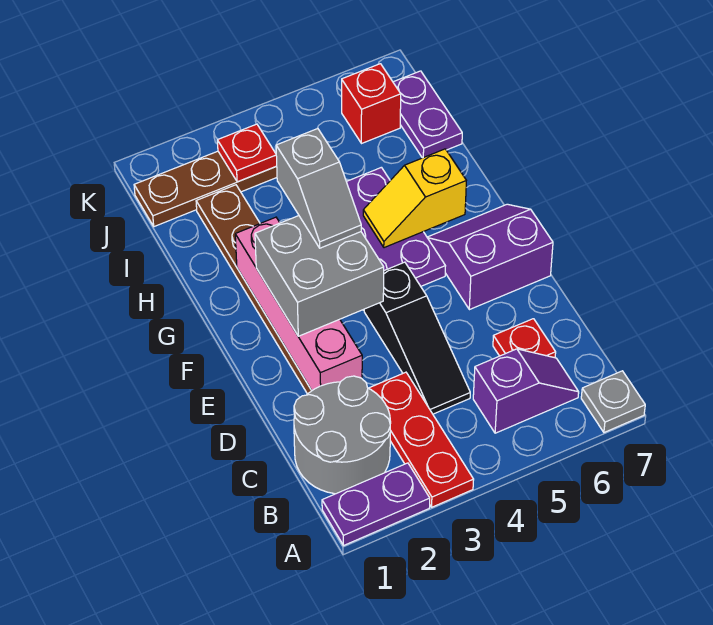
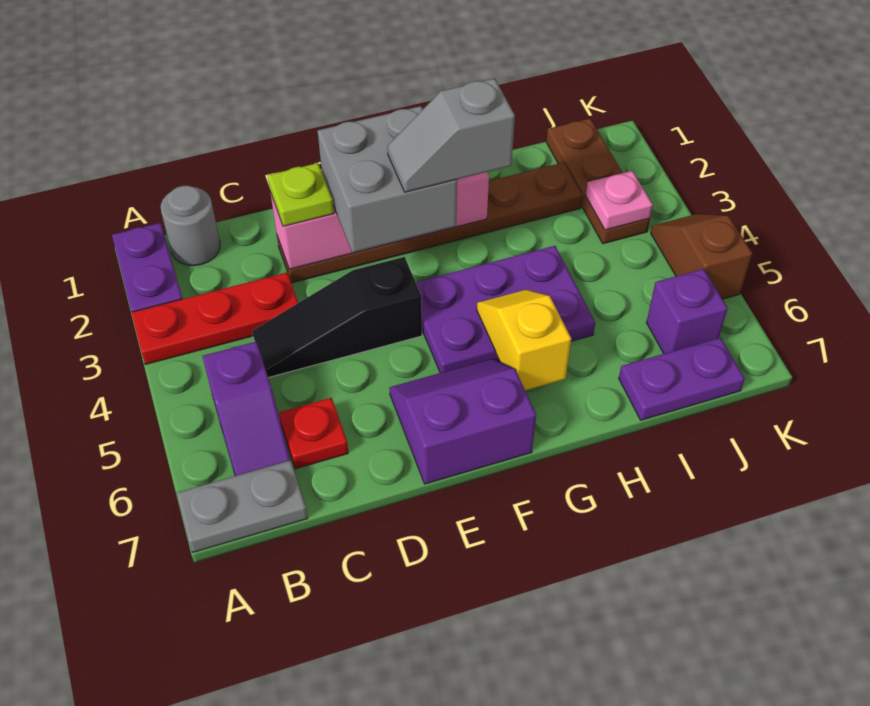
grey plate A7 level 1 -> grey plate A7:B7 level 1
grey round brick B1:C2 level 1 -> grey round brick B1 level 1
none -> lime plate D2 level 3
purple slope E6:F7 level 1 top E -> purple slope E6:F7 level 1 top 7
red plate J3 level 2 -> pink plate J3 level 2
red brick J6 level 1 -> purple brick J6 level 1
none -> brown slope K4:K5 level 1 top 5

